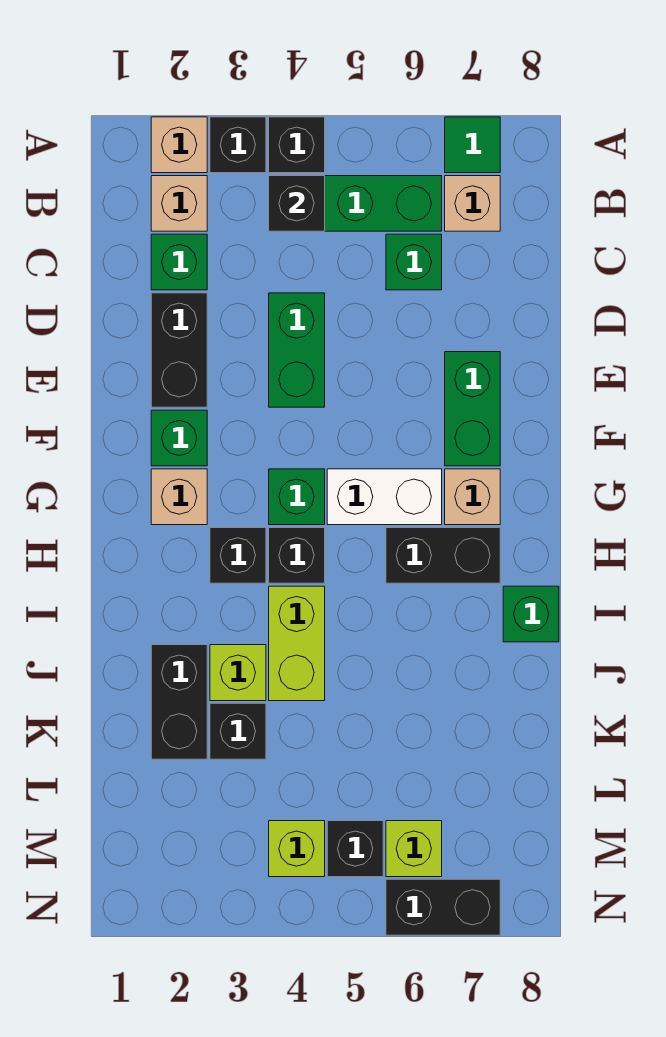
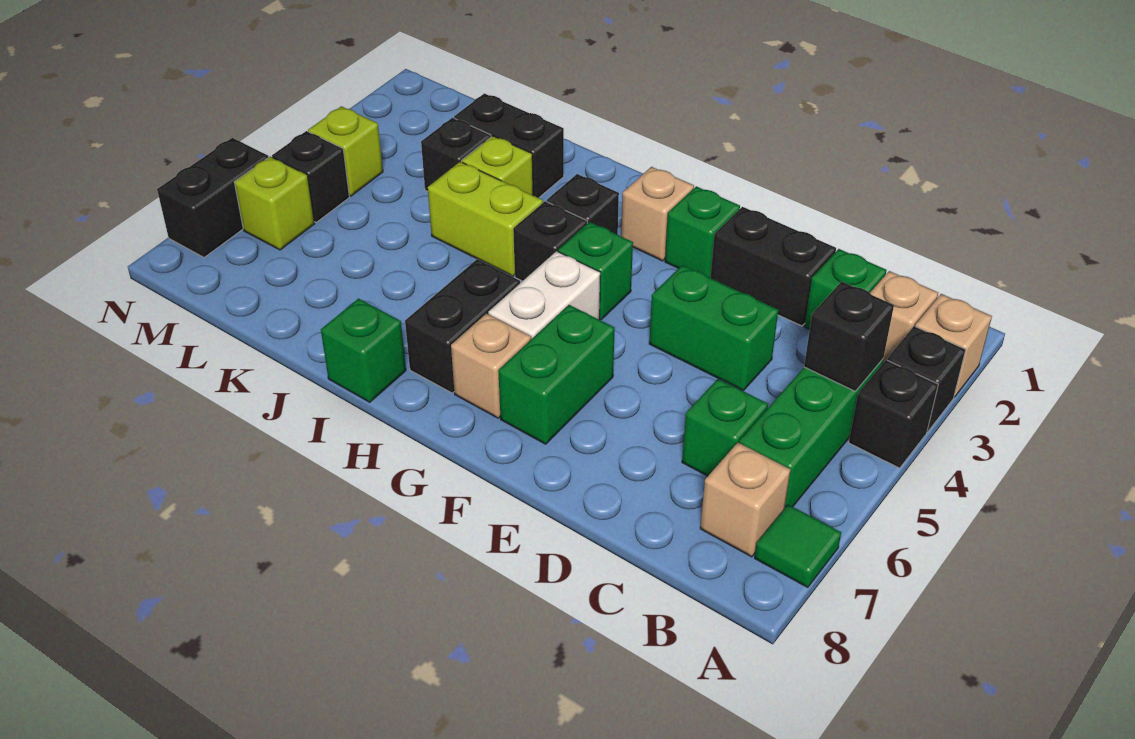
green brick E7:F7 level 1 -> green brick F6:F7 level 1

